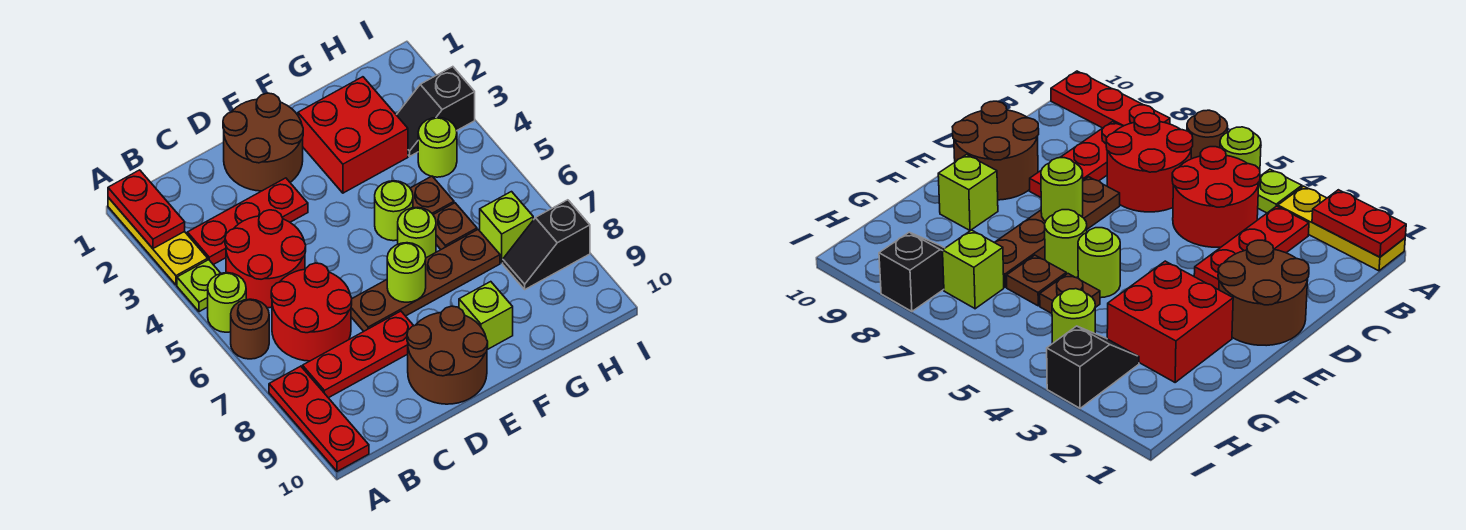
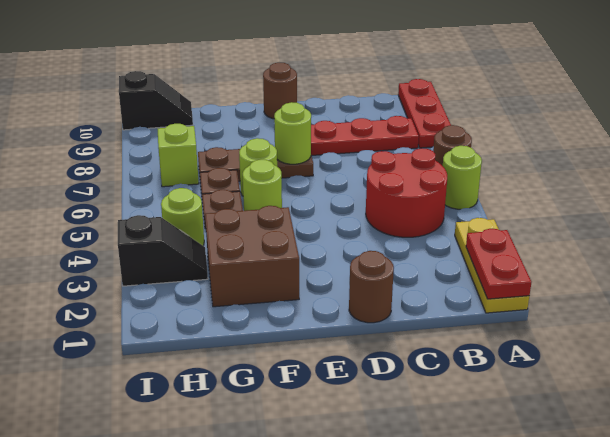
lime plate A4 level 1 -> none
red plate B3:D3 level 1 -> none
red round brick B6:C7 level 1 -> none
brown round brick D1:E2 level 1 -> brown round brick D1 level 1
brown plate D7:G7 level 1 -> brown plate E7:G7 level 1
brown round brick D9:E10 level 1 -> brown round brick E10 level 1
red brick F2:G3 level 1 -> brown brick F2:G3 level 1
lime brick F9 level 1 -> none
black slope H8:I8 level 1 top I -> black slope H10:I10 level 1 top I

